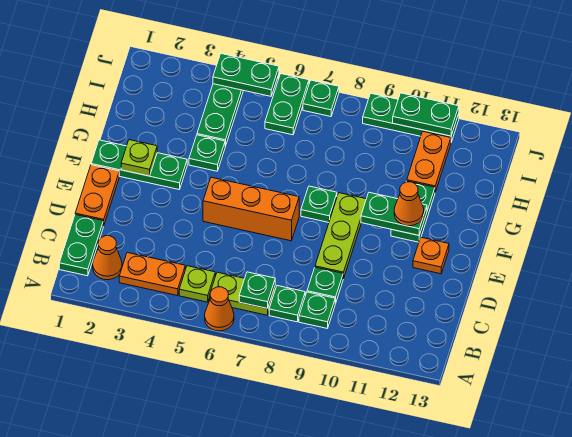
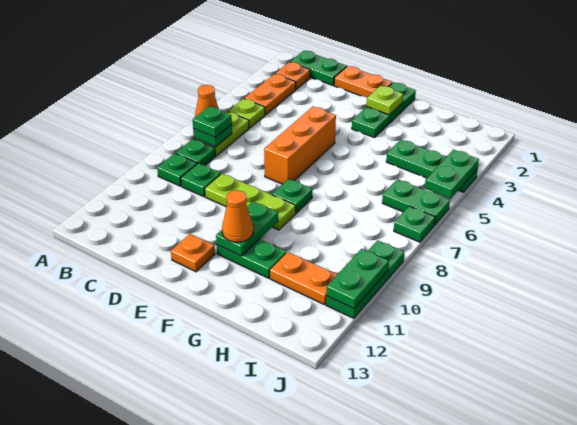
orange cone B2 level 1 -> orange plate B2 level 1
green plate G4 level 1 -> green plate B7 level 3

